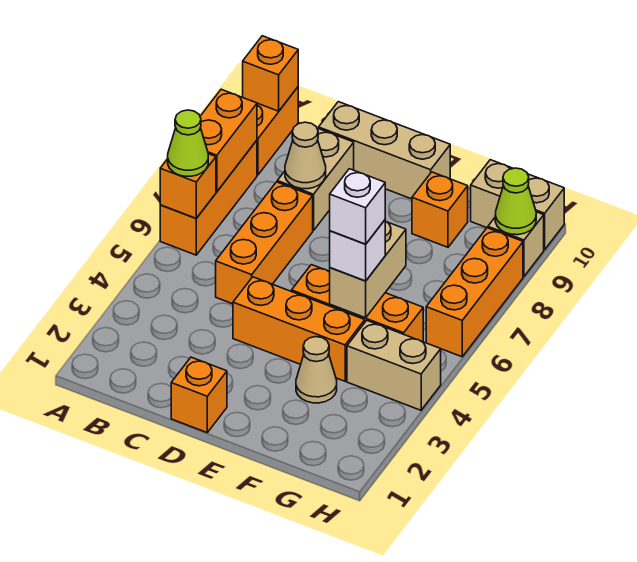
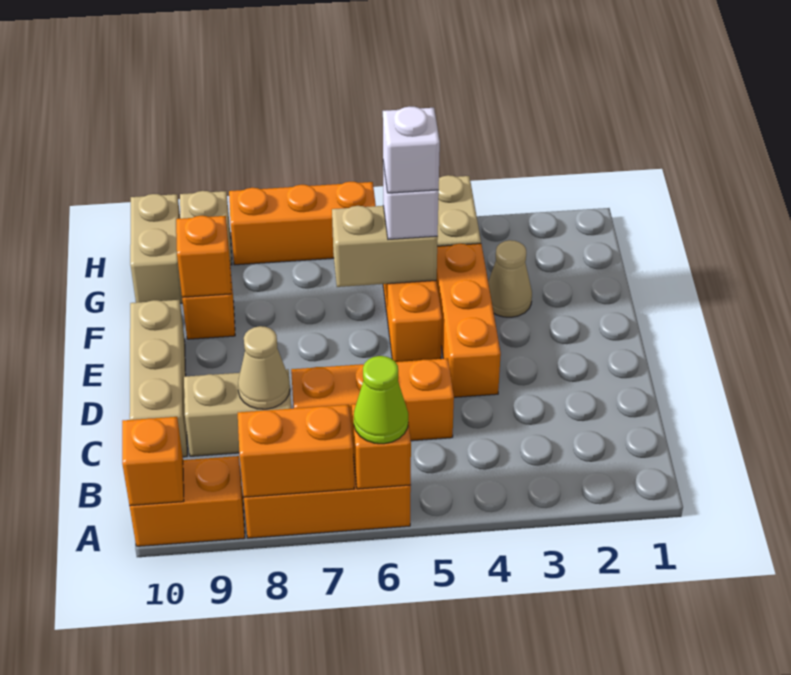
orange brick D1 level 1 -> orange brick F9 level 2
lime cone H9 level 2 -> none

